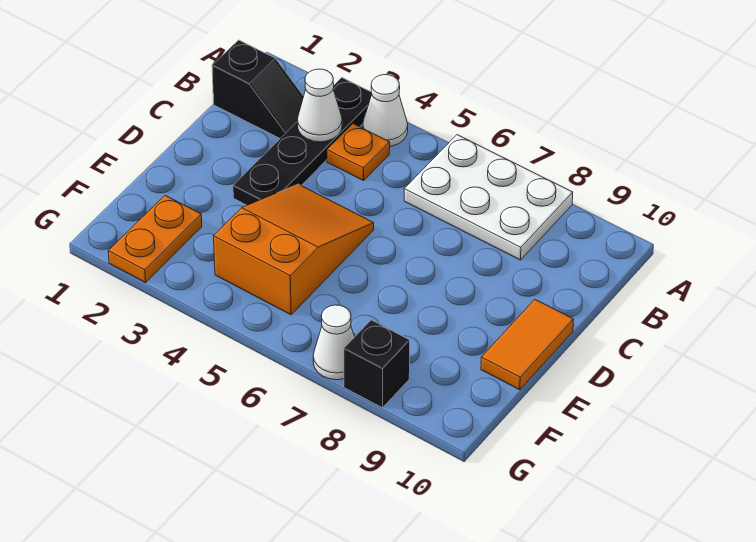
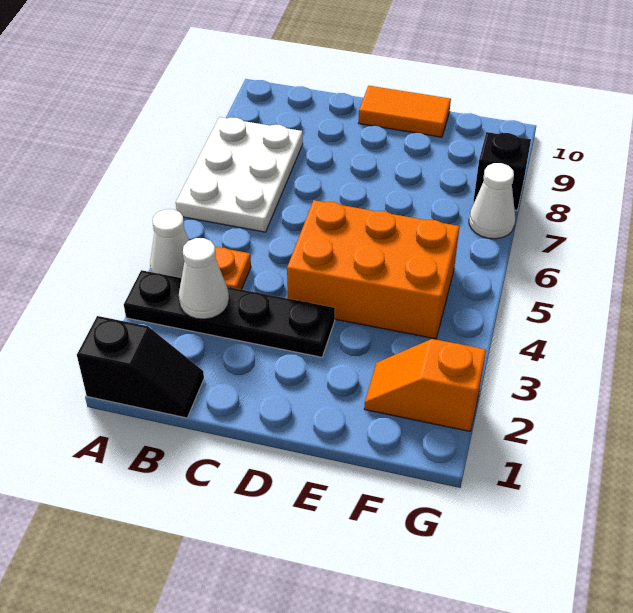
black slope B1:B2 level 1 top 1 -> black slope A1:B1 level 1 top A
orange slope D4:F5 level 1 top F -> orange brick D4:F5 level 1
orange plate F2:G2 level 1 -> orange slope F2:G2 level 1 top G

